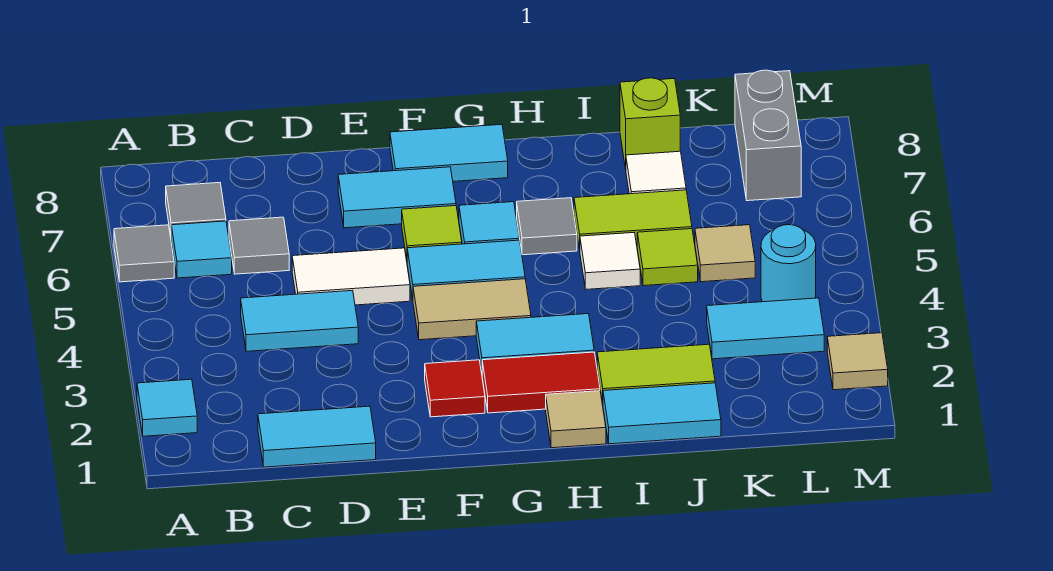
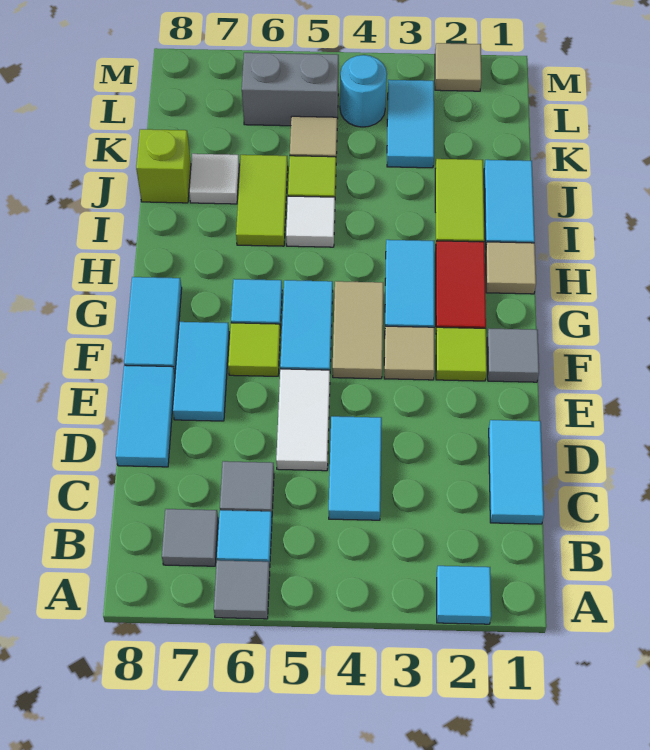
none -> cyan tile D8:E8 level 1
red tile F2 level 1 -> lime tile F2 level 1
none -> tan tile F3 level 1
grey tile H6 level 1 -> grey tile F1 level 1
grey brick L7:L8 level 1 -> grey brick L5:L6 level 1

